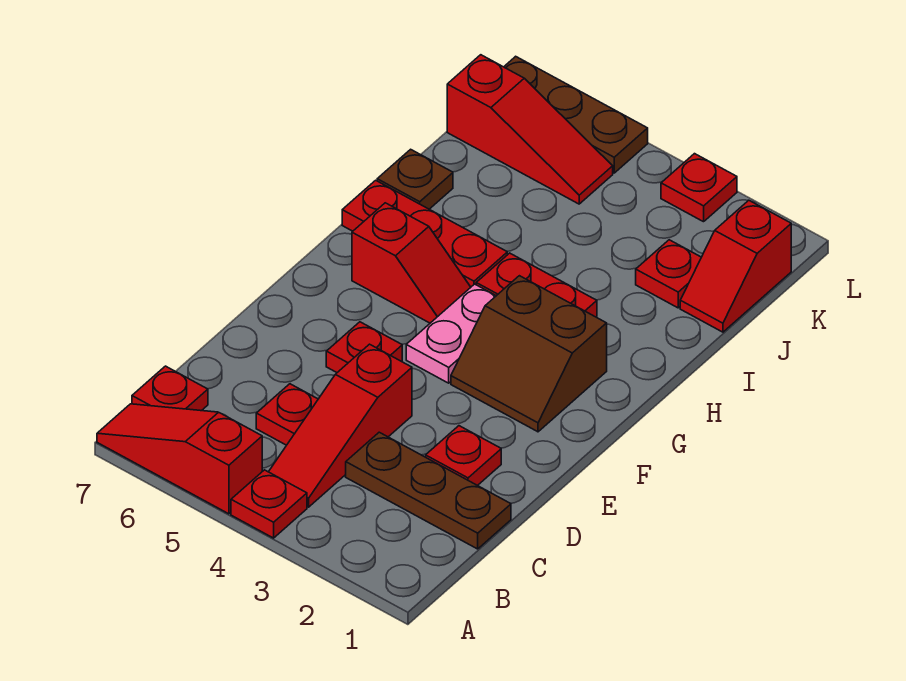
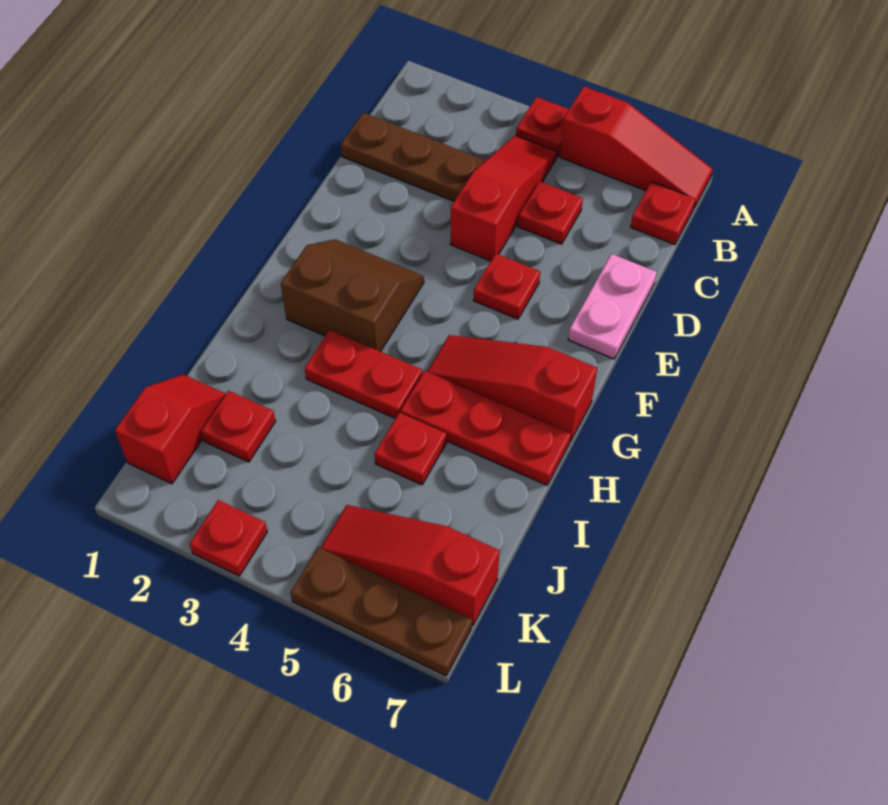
red plate D2 level 1 -> red plate I5 level 1
pink plate F4:G4 level 1 -> pink plate D7:E7 level 1
red slope G5:G6 level 1 top 6 -> red slope G5:G7 level 1 top 7
brown plate I7 level 1 -> none

